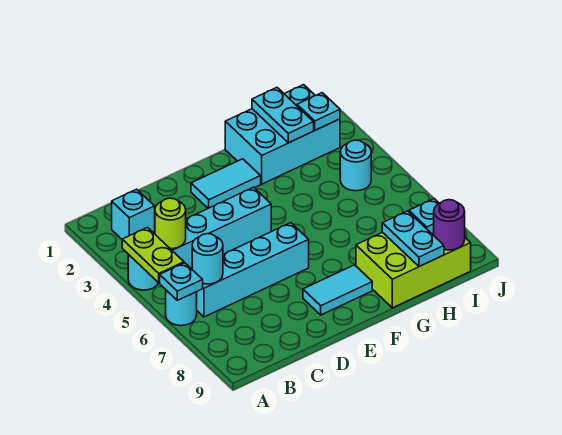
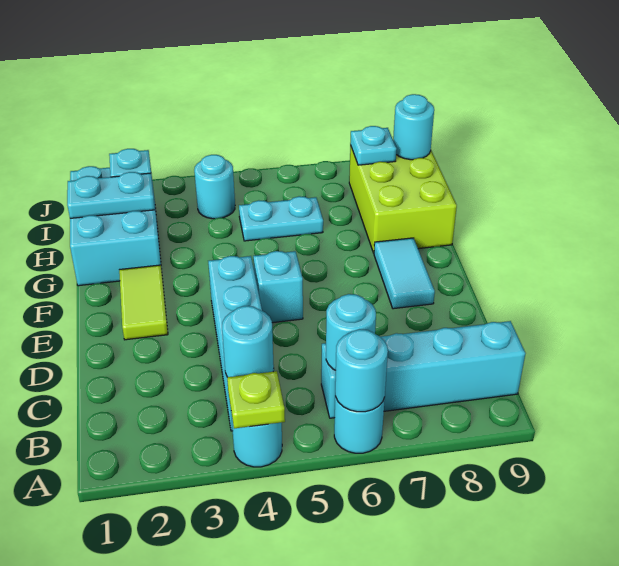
lime plate A4:A5 level 2 -> lime plate A4 level 2
cyan plate A6 level 2 -> cyan round brick A6 level 2
cyan brick B2 level 1 -> cyan brick E5 level 1
lime round brick B4 level 2 -> cyan round brick B4 level 2
cyan brick B6:E6 level 1 -> cyan brick B6:B9 level 1
cyan tile E2:F2 level 1 -> lime tile E2:F2 level 1
cyan plate H8:H9 level 2 -> cyan plate H5:H6 level 1
purple round brick I9 level 2 -> cyan round brick I9 level 2

